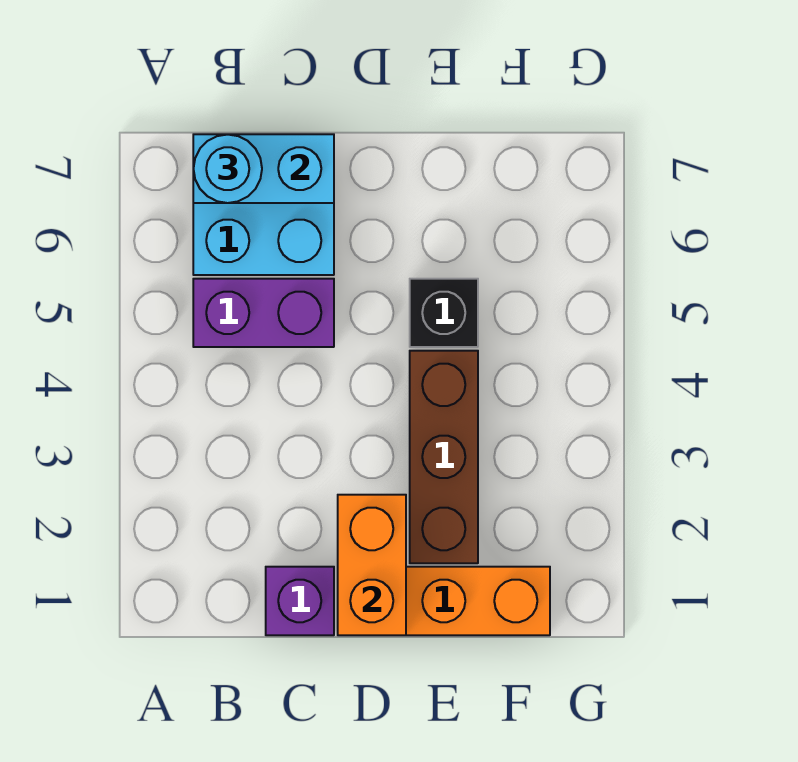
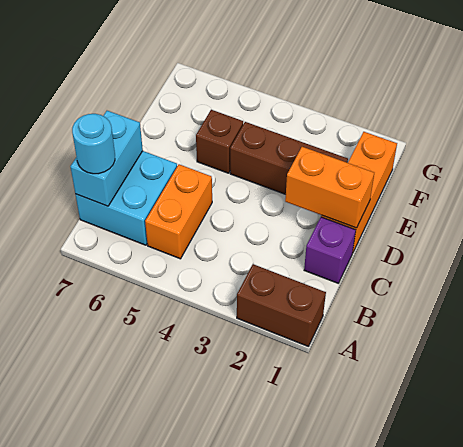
none -> brown brick A1:A2 level 1
purple brick B5:C5 level 1 -> orange brick B5:C5 level 1
black brick E5 level 1 -> brown brick E5 level 1

